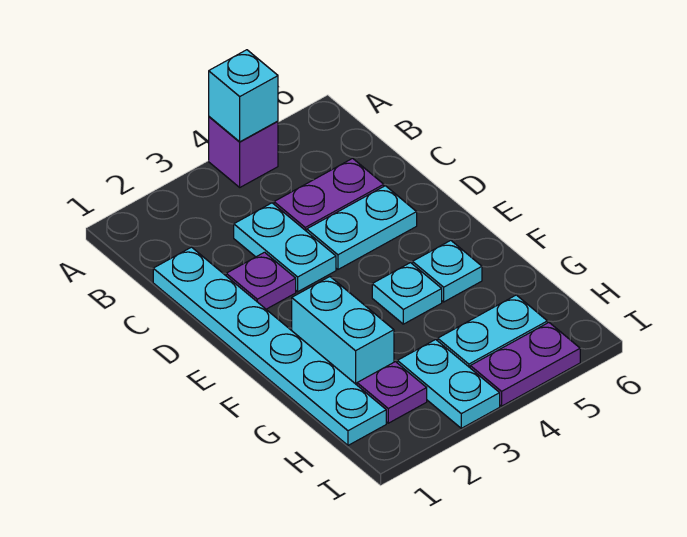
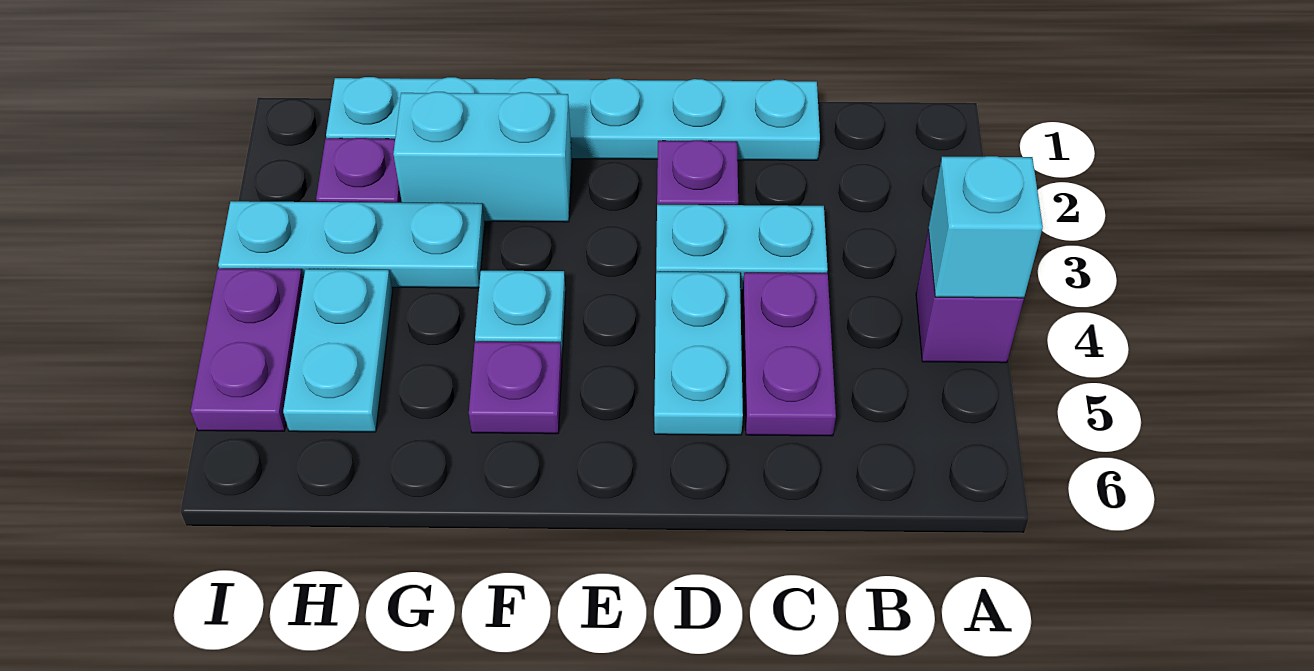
cyan plate F5 level 1 -> purple plate F5 level 1
cyan plate H3:I3 level 1 -> cyan plate G3:I3 level 1

